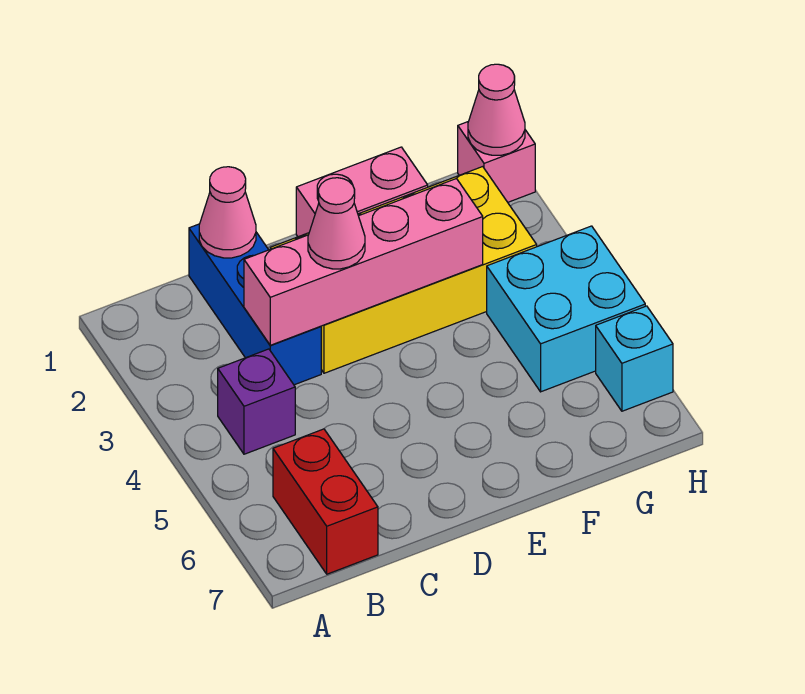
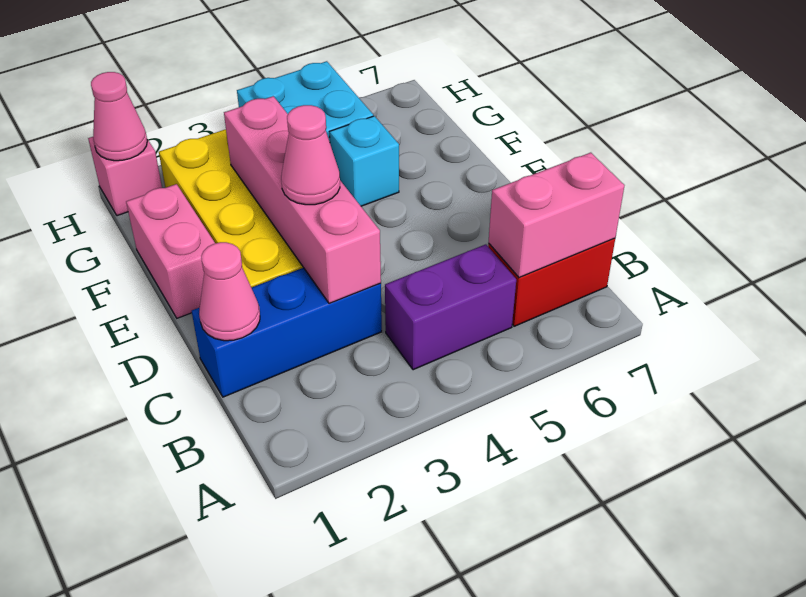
purple brick B4 level 1 -> purple brick B4:B5 level 1
none -> pink brick B6:B7 level 2
cyan brick H6 level 1 -> cyan brick F5 level 1

